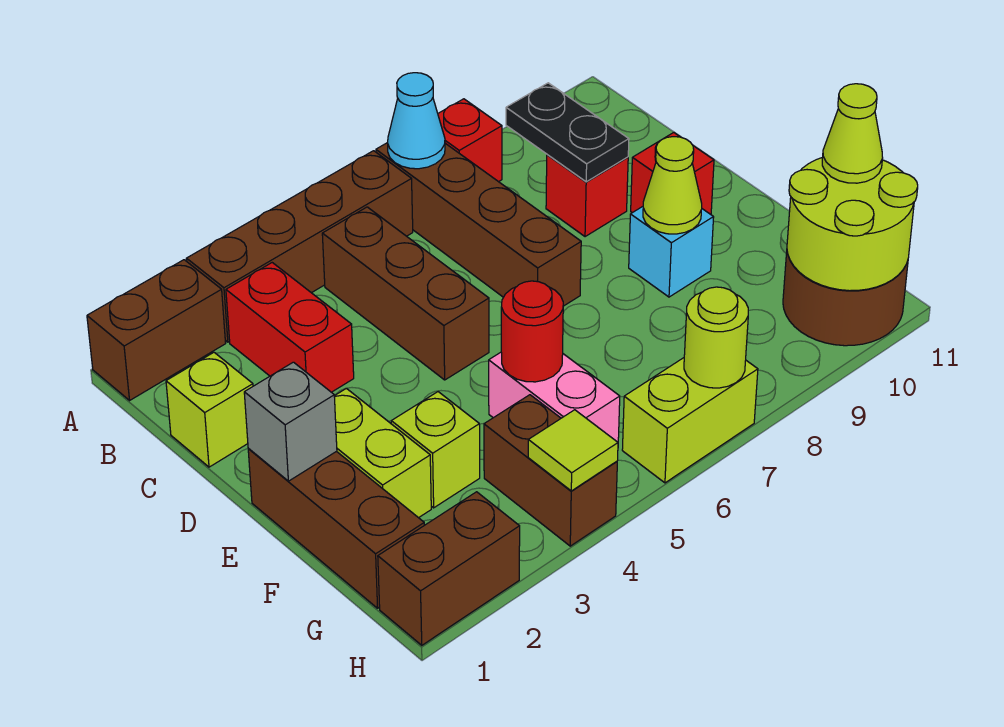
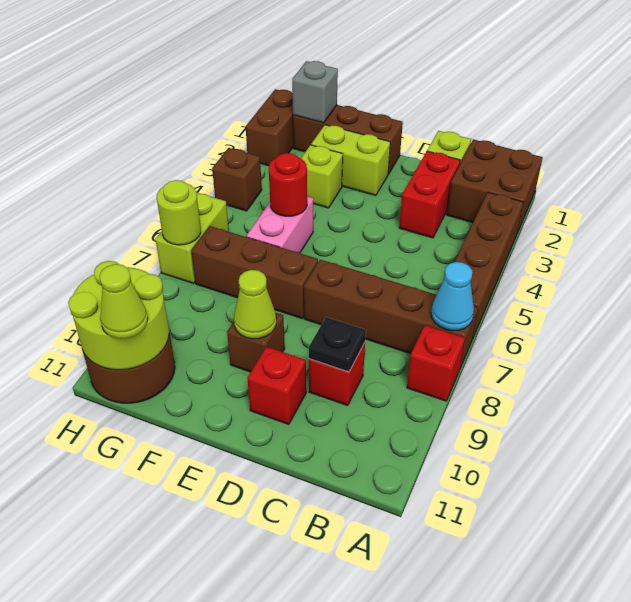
brown brick A1:A2 level 1 -> brown brick A1:B2 level 1
red brick B3:C3 level 1 -> red brick C2:C3 level 1
brown brick B5:D5 level 1 -> brown brick E7:G7 level 1
black plate B9:C9 level 2 -> black plate C9 level 2
grey brick E1 level 2 -> grey brick G1 level 2
cyan brick E9 level 1 -> brown brick E9 level 1
pink brick F5:G5 level 1 -> pink brick F5:F6 level 1
brown brick G4:H4 level 1 -> brown brick H4 level 1
lime tile H4 level 2 -> none

